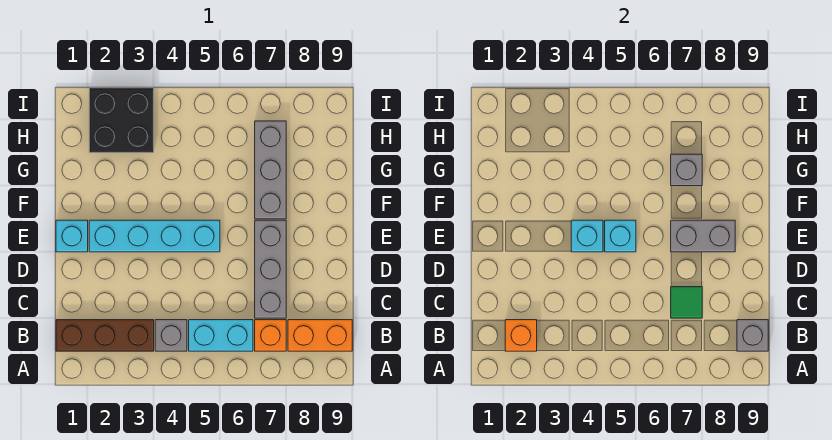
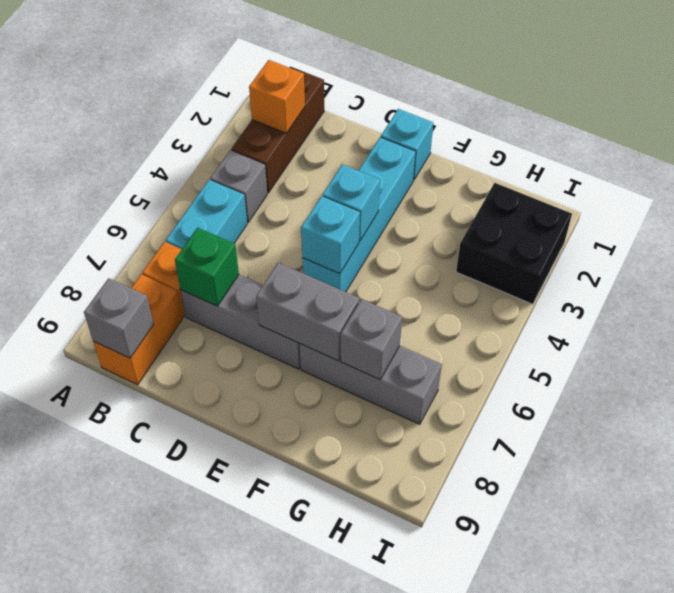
green tile C7 level 2 -> green brick C7 level 2
grey brick E7:E8 level 2 -> grey brick E7:F7 level 2

